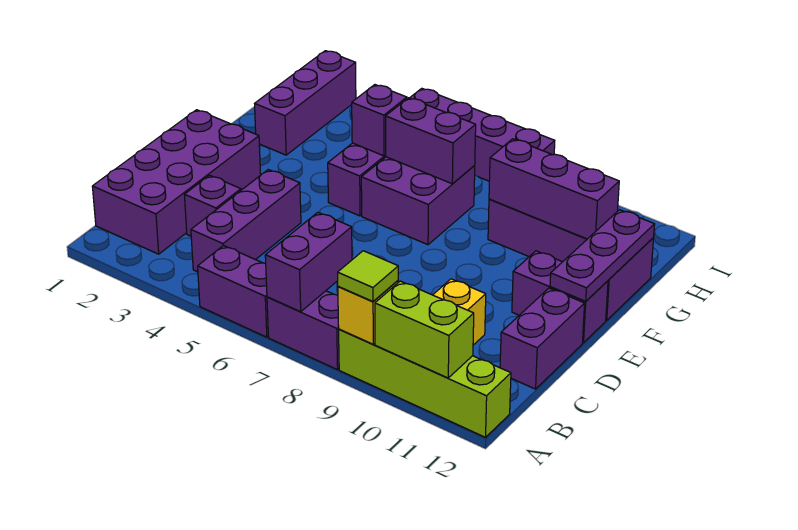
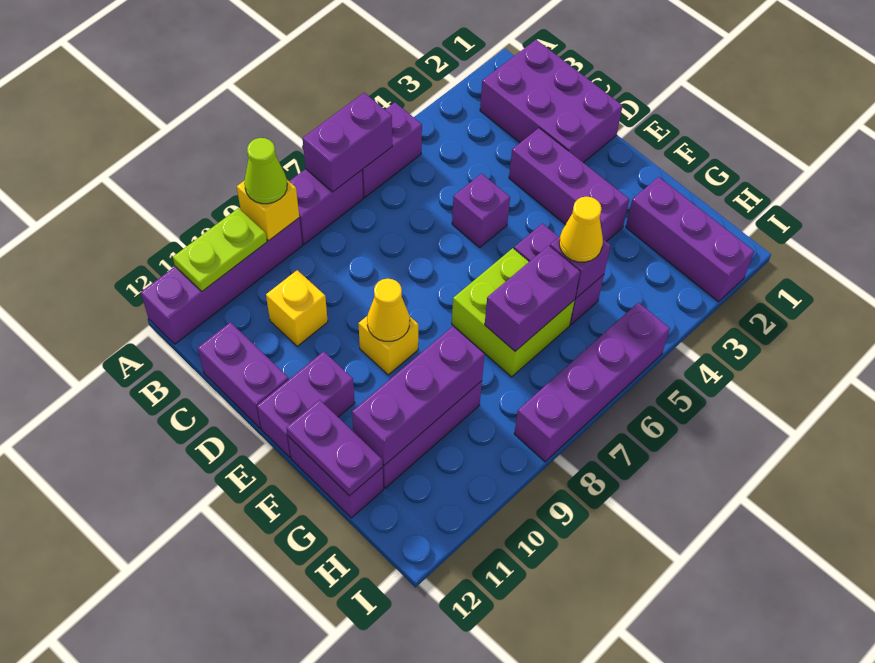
purple brick A7:B7 level 2 -> purple brick A6:A7 level 2
lime brick A9:A12 level 1 -> purple brick A9:A12 level 1
lime tile A9 level 3 -> lime cone A9 level 3
lime brick A10:A11 level 2 -> lime plate A10:A11 level 2
purple brick B1:E2 level 1 -> purple brick B1:D2 level 1
purple brick B4:D4 level 1 -> purple brick D3:F3 level 1
purple brick C3 level 1 -> purple brick D5 level 1
none -> yellow brick E9 level 1
none -> yellow cone E9 level 2
purple plate E12:G12 level 2 -> purple plate F12:G12 level 2
purple brick F6:G7 level 1 -> lime brick F6:G7 level 1
none -> yellow cone G5 level 3

